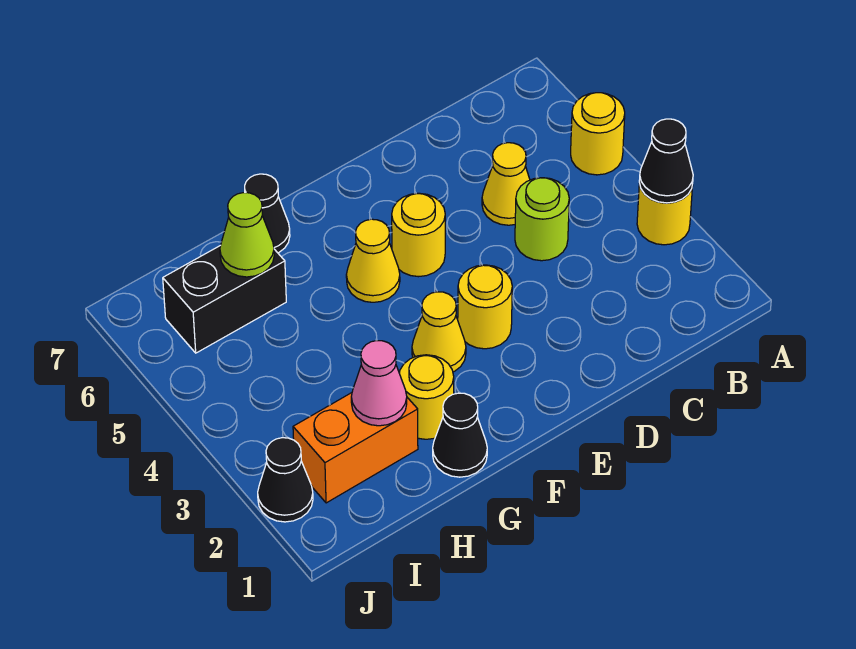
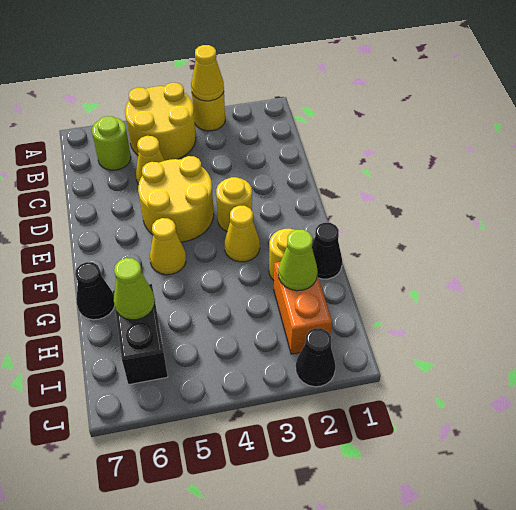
black cone A3 level 2 -> yellow cone A3 level 2
yellow round brick A5 level 1 -> yellow round brick A4:B5 level 1
lime round brick C4 level 1 -> lime round brick B6 level 1
yellow round brick E5 level 1 -> yellow round brick D4:E5 level 1
pink cone H2 level 2 -> lime cone H2 level 2

